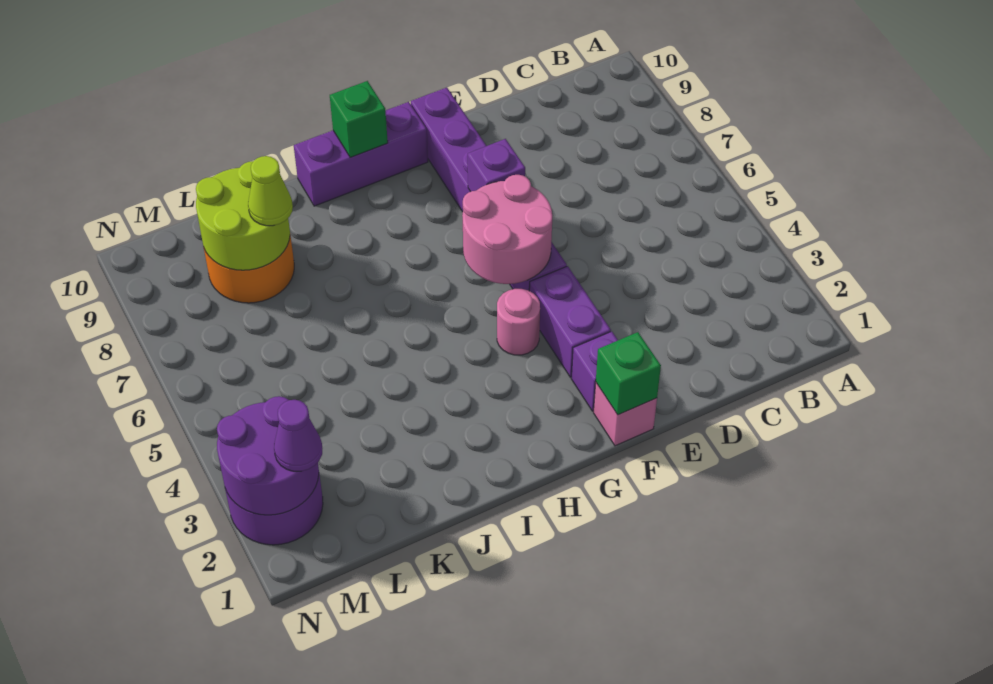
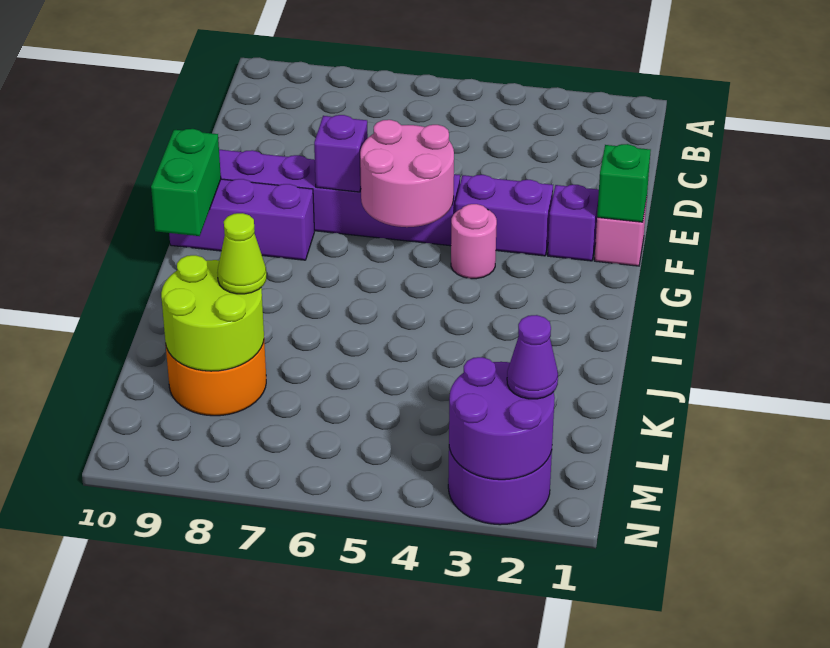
purple brick G10:I10 level 1 -> purple brick G8:G10 level 1
green brick H10 level 2 -> green brick G10:H10 level 2

